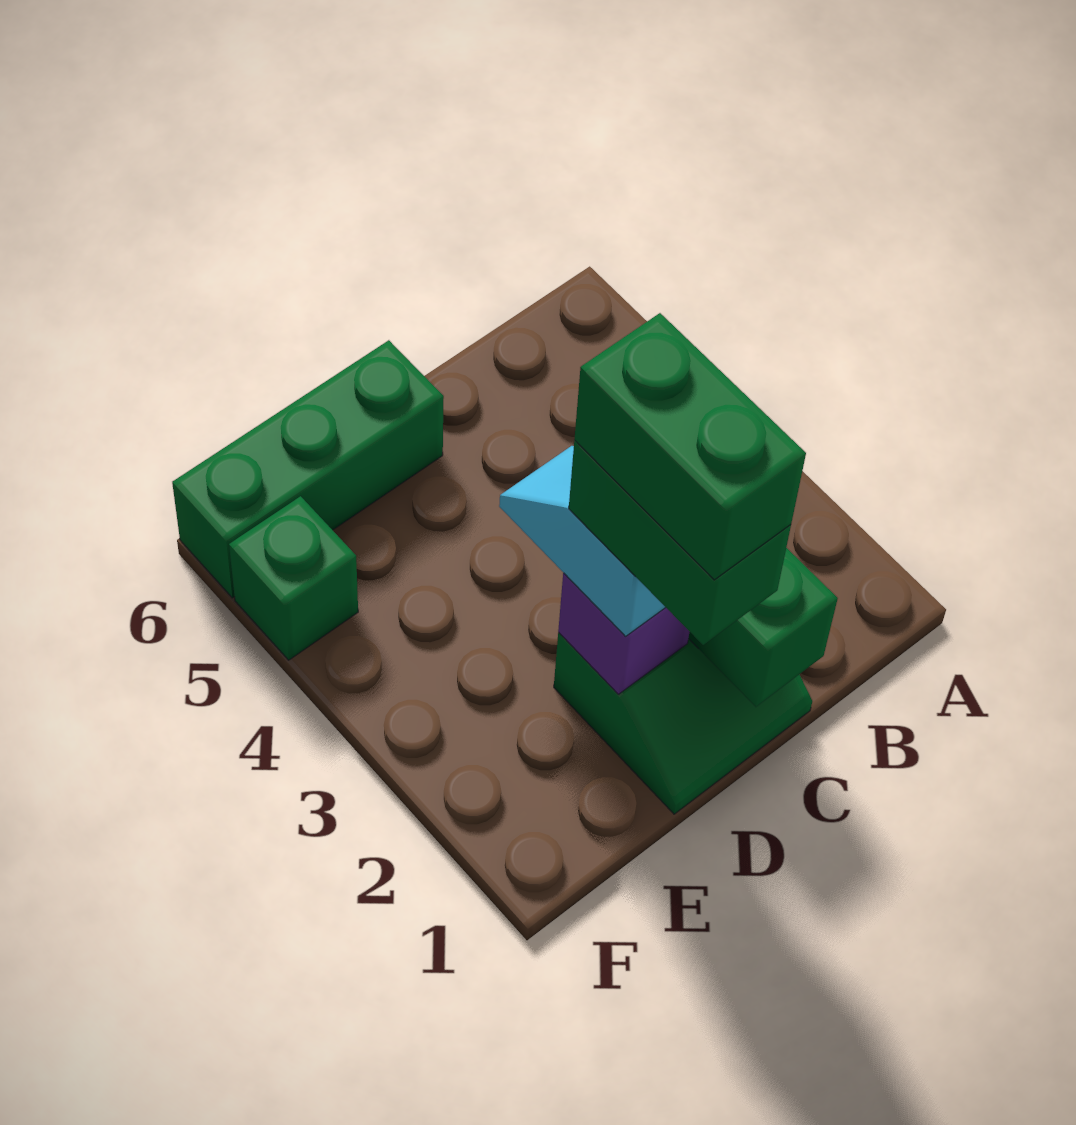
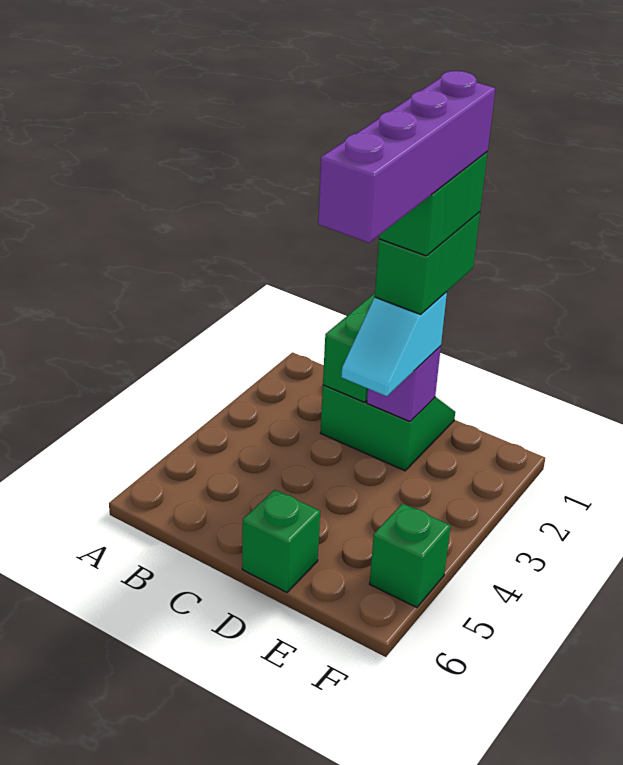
none -> purple brick D1:D4 level 6
green brick D6:F6 level 1 -> green brick D6 level 1

